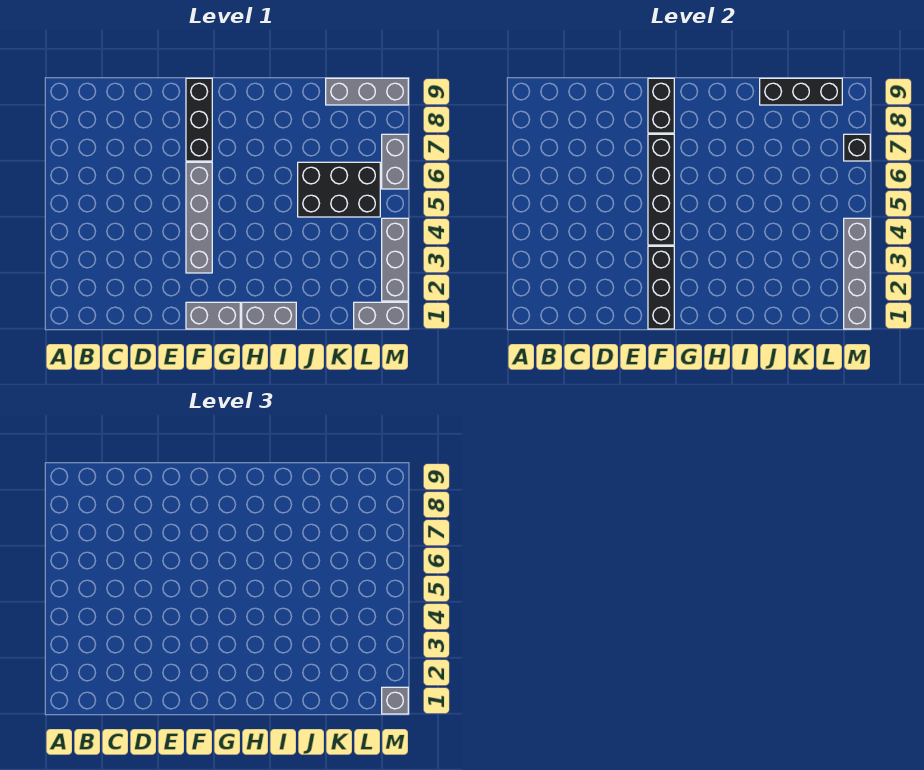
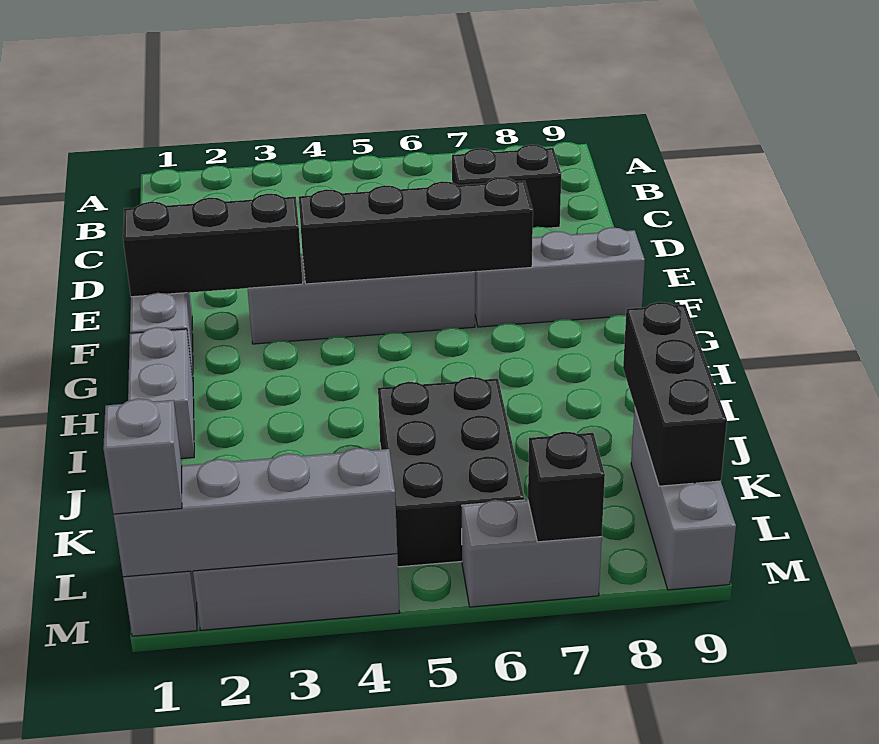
black brick F7:F9 level 1 -> grey brick F7:F9 level 1
black brick F8:F9 level 2 -> black brick C7:C8 level 1

